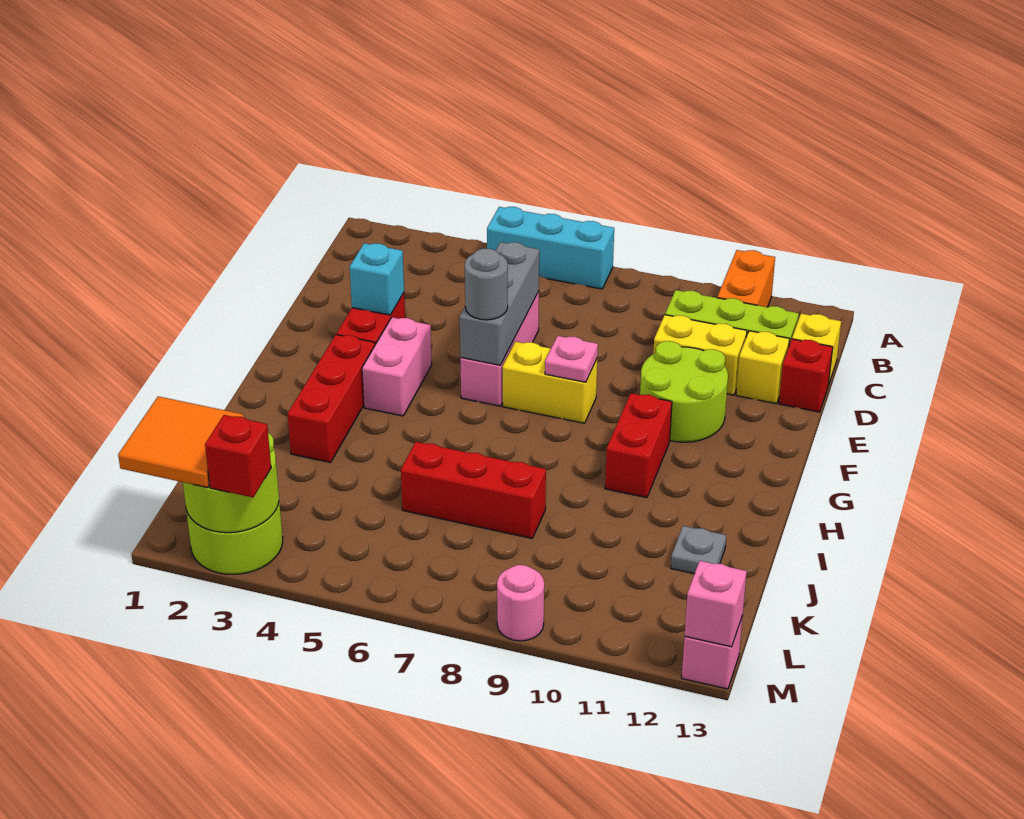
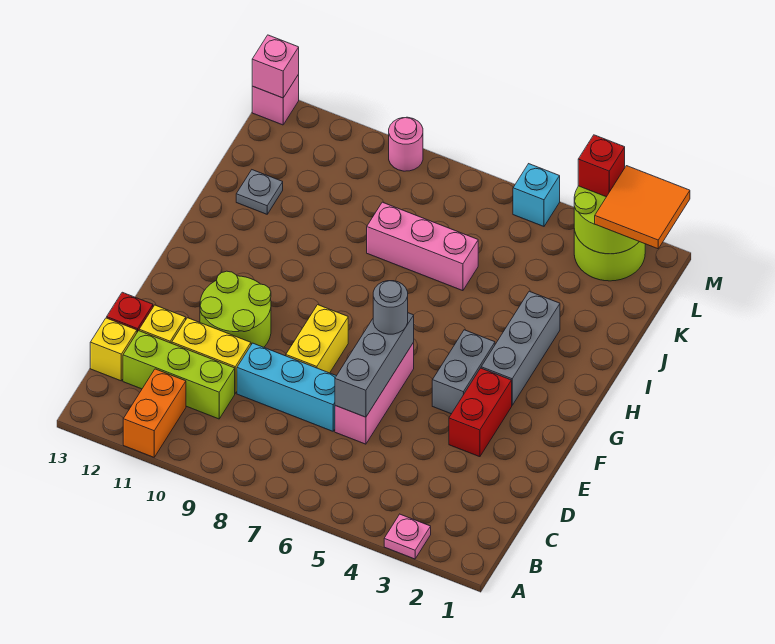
cyan brick A5:A7 level 1 -> cyan brick D7:D9 level 1
cyan brick E3 level 2 -> cyan brick M5 level 1
pink brick F4:G4 level 1 -> grey brick F4:G4 level 1
yellow brick F7:F8 level 1 -> yellow brick E8:F8 level 1
pink plate F8 level 2 -> pink plate A3 level 1
red brick G3:I3 level 1 -> grey brick G3:I3 level 1
red brick G10:H10 level 1 -> none
red brick J6:J8 level 1 -> pink brick J6:J8 level 1

